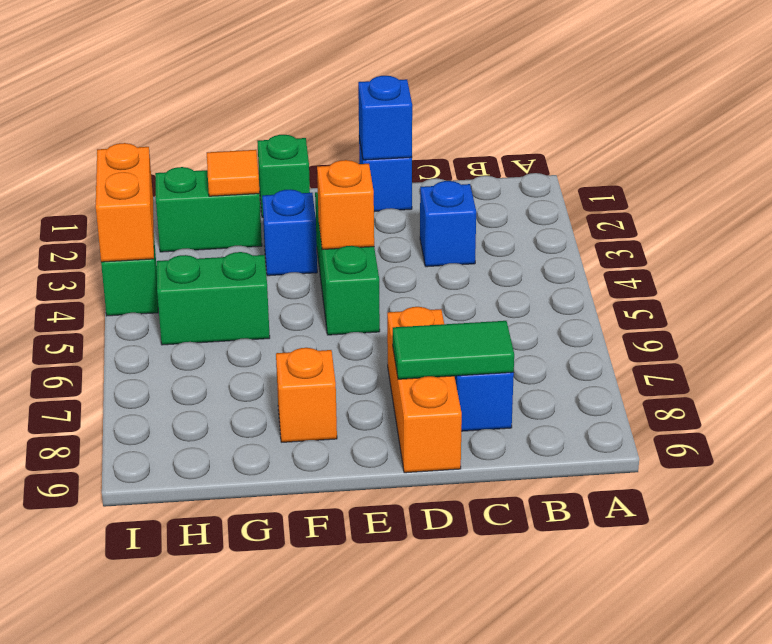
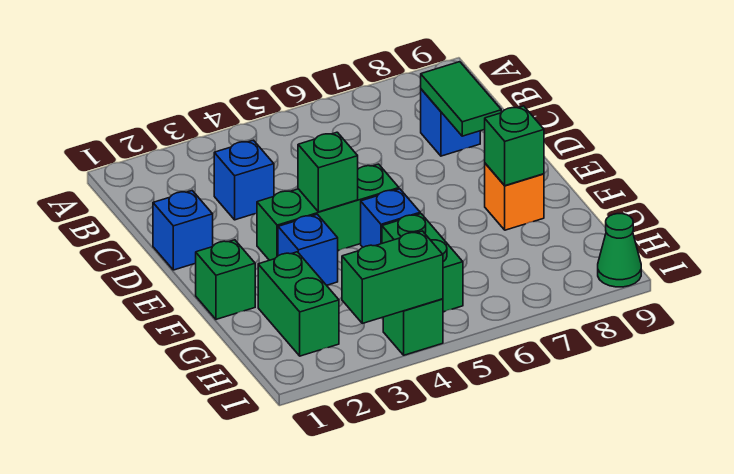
blue brick D1 level 2 -> blue brick F5 level 1
orange brick D7:D9 level 1 -> none
orange brick E4 level 2 -> green brick E4 level 2
none -> green brick F8 level 2
orange tile G2 level 2 -> none
orange brick I3:I4 level 2 -> green brick I3:I4 level 2
none -> green cone I9 level 1

